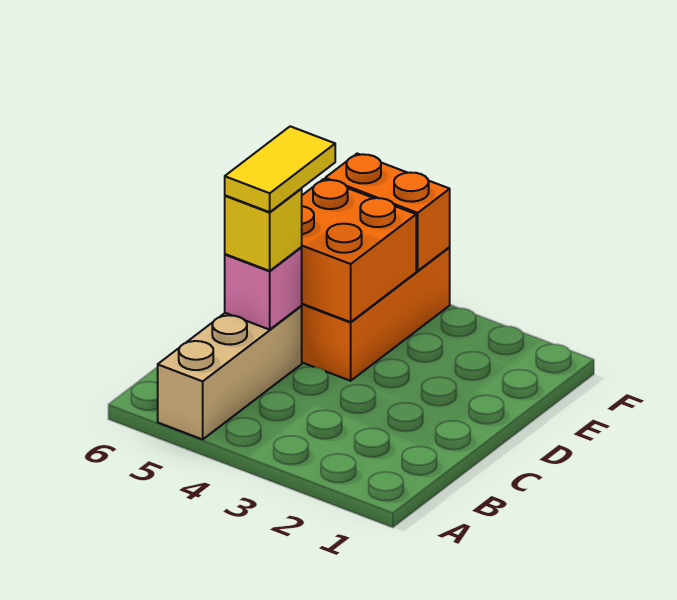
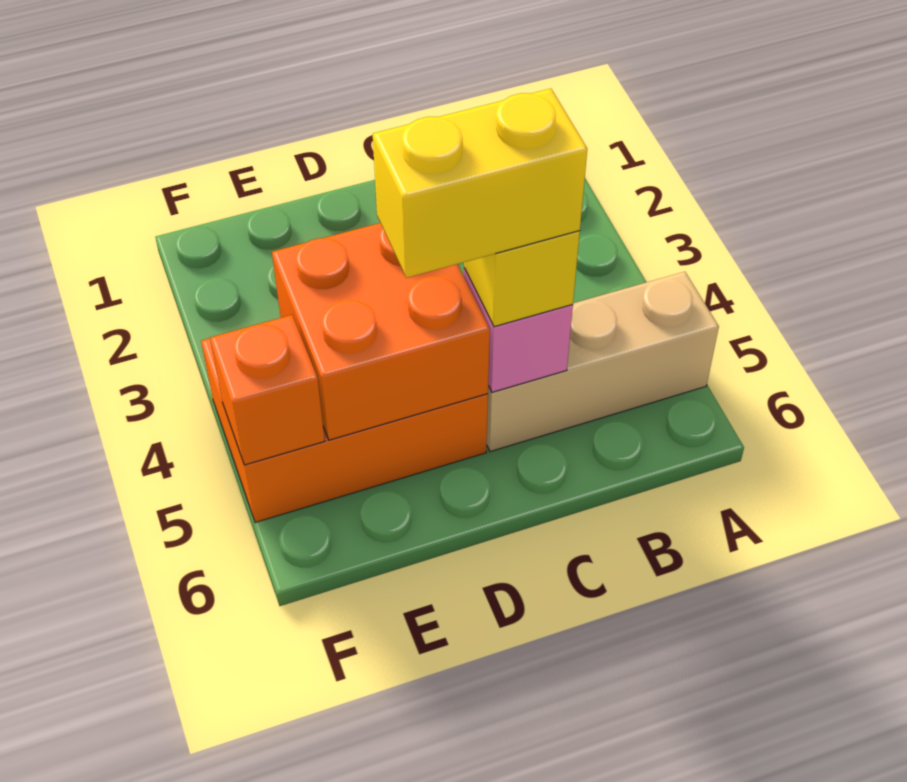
yellow tile C5:D5 level 4 -> yellow brick C5:D5 level 4
orange brick F4:F5 level 2 -> orange brick F5 level 2

